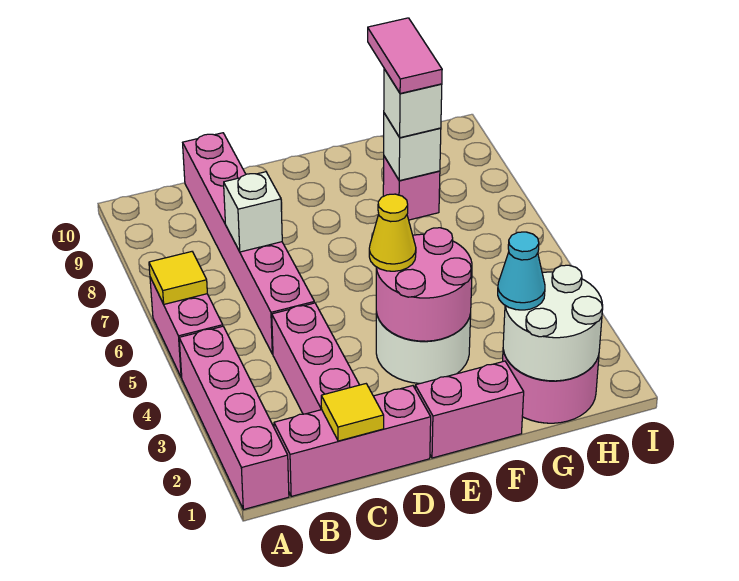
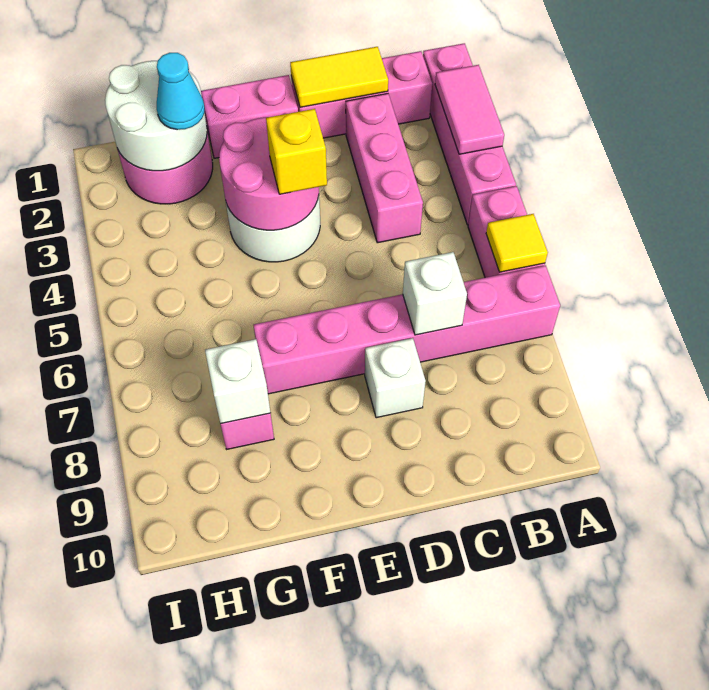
yellow tile C1 level 2 -> yellow tile C1:D1 level 2
pink brick C5:C10 level 1 -> pink brick A7:F7 level 1
yellow cone E4 level 3 -> yellow brick E4 level 3
white brick G8 level 3 -> white brick D8 level 1
pink tile G8:G9 level 4 -> pink tile A2:A3 level 2

